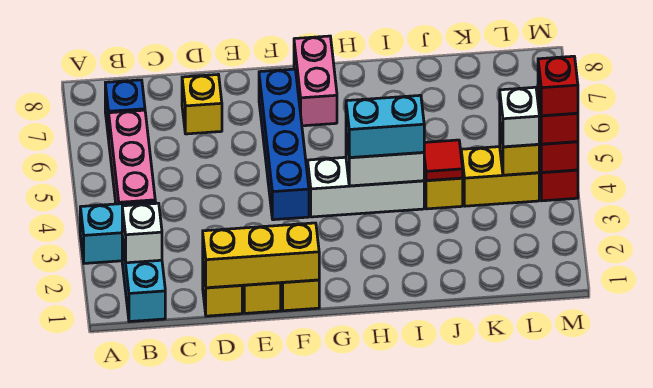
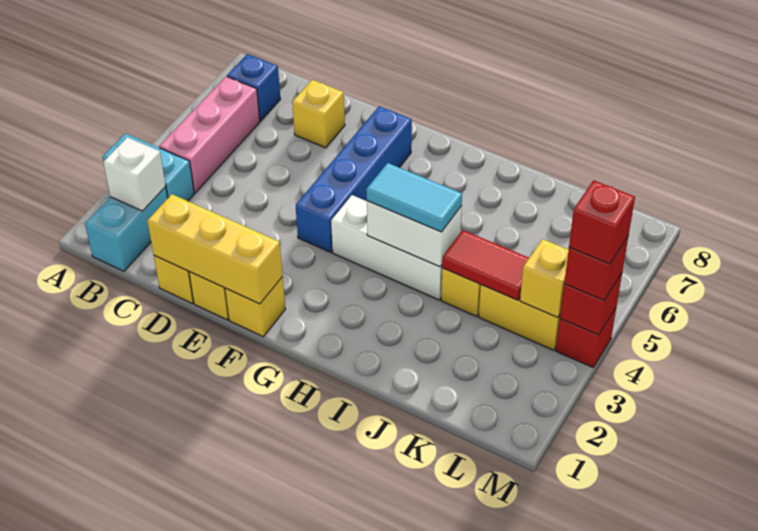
pink brick G7:G8 level 1 -> none
cyan brick H4:I4 level 3 -> cyan tile H4:I4 level 3
red tile J4 level 2 -> red tile J4:K4 level 2
white brick L4 level 3 -> none

